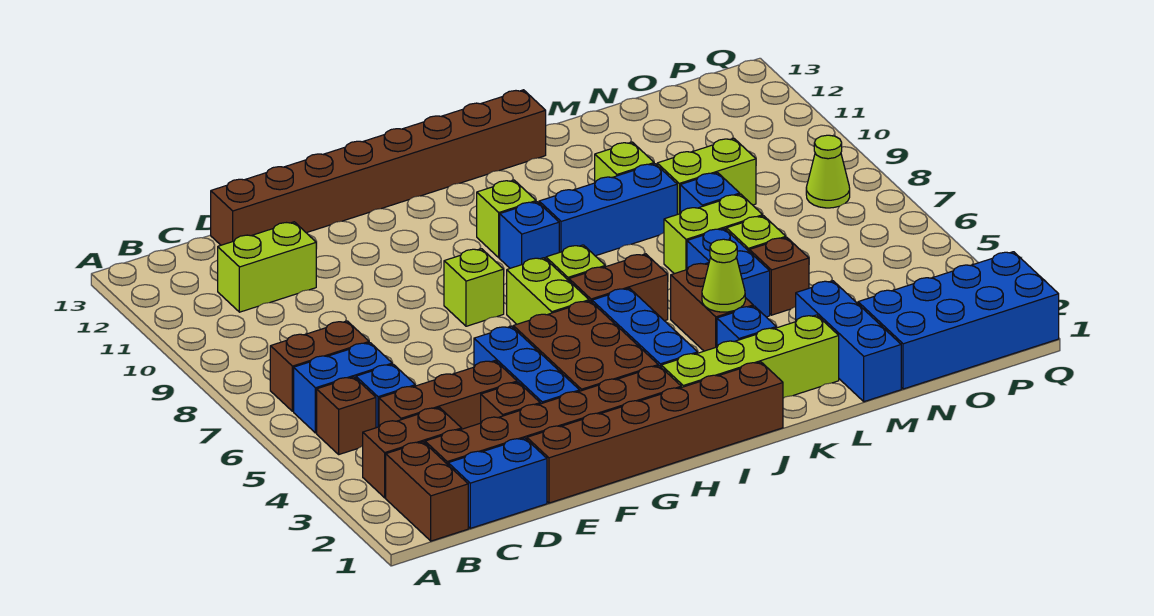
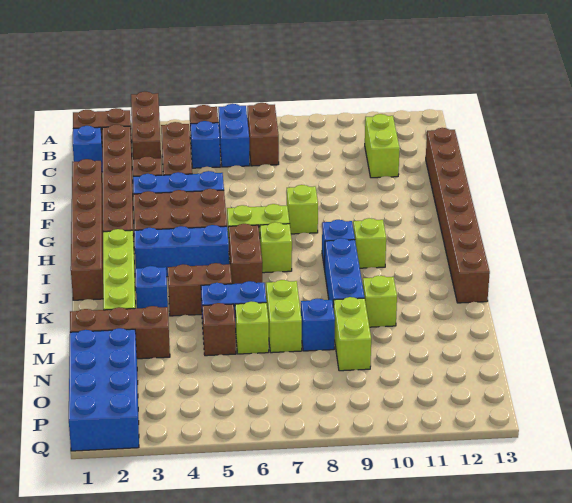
brown brick B3:C3 level 1 -> brown brick A3:C3 level 1
blue brick C1:D1 level 1 -> blue brick C1 level 1
lime cone K4 level 2 -> none
blue brick M1:M3 level 1 -> brown brick M1:M3 level 1
lime cone P8 level 1 -> none

